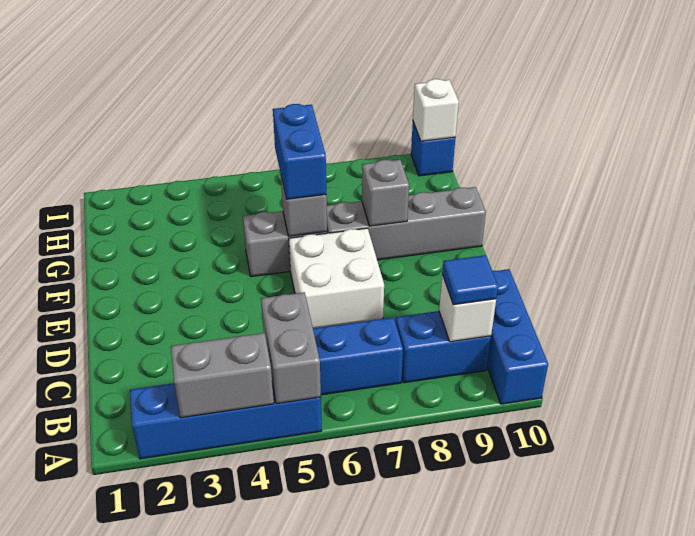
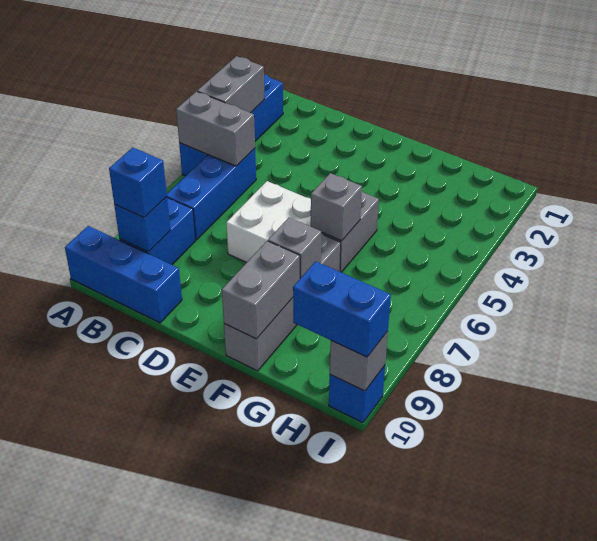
white brick B9 level 2 -> blue brick B9 level 2
blue tile B9 level 3 -> blue brick B9 level 3
blue brick F6:G6 level 3 -> blue brick H10:I10 level 3
none -> grey brick F9:F10 level 2
white brick I10 level 2 -> grey brick I10 level 2

